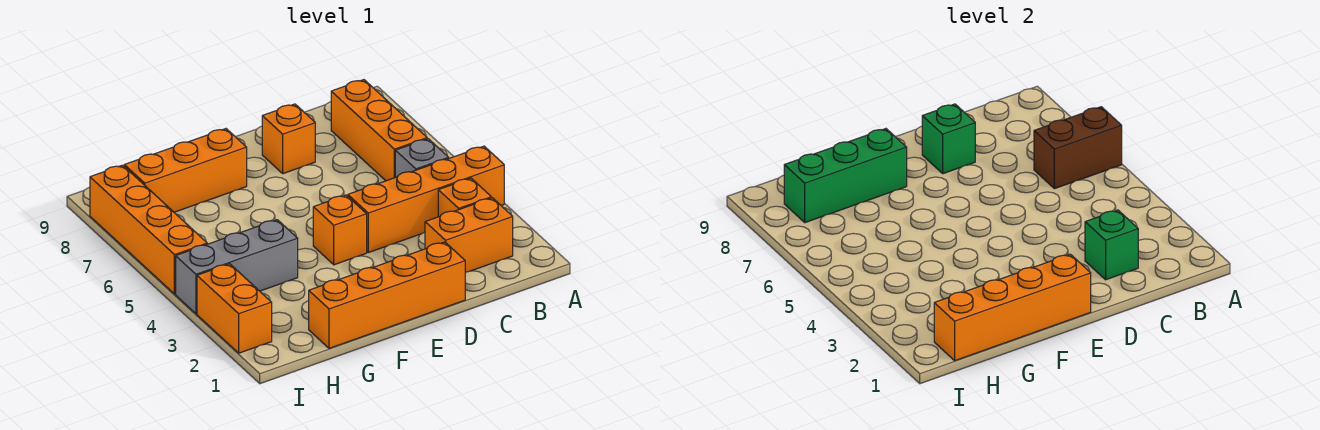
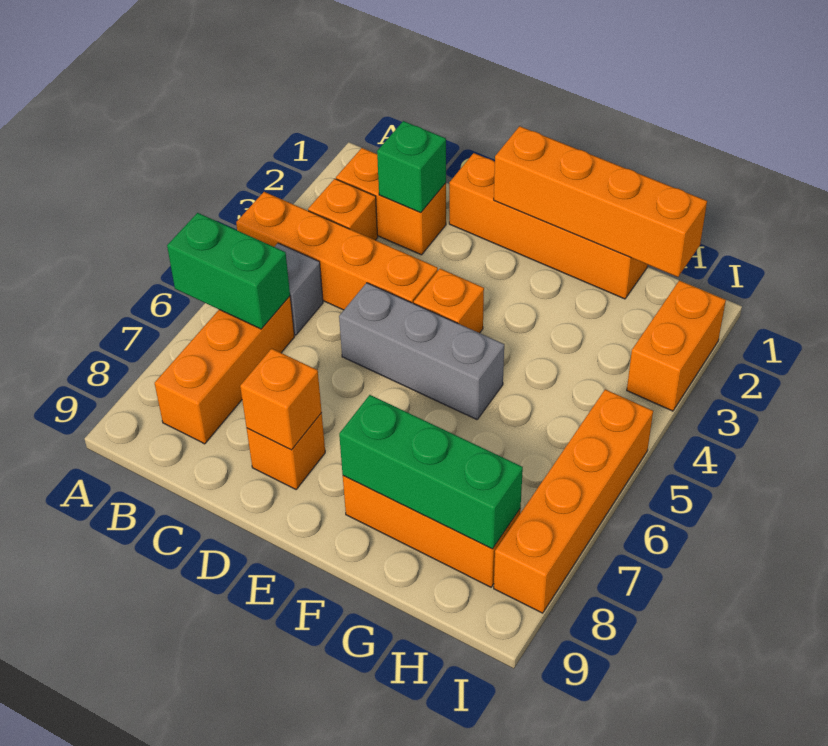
brown brick A6:B6 level 2 -> green brick A6:B6 level 2
green brick D8 level 2 -> orange brick D8 level 2
grey brick G4:I4 level 1 -> grey brick D5:F5 level 1

